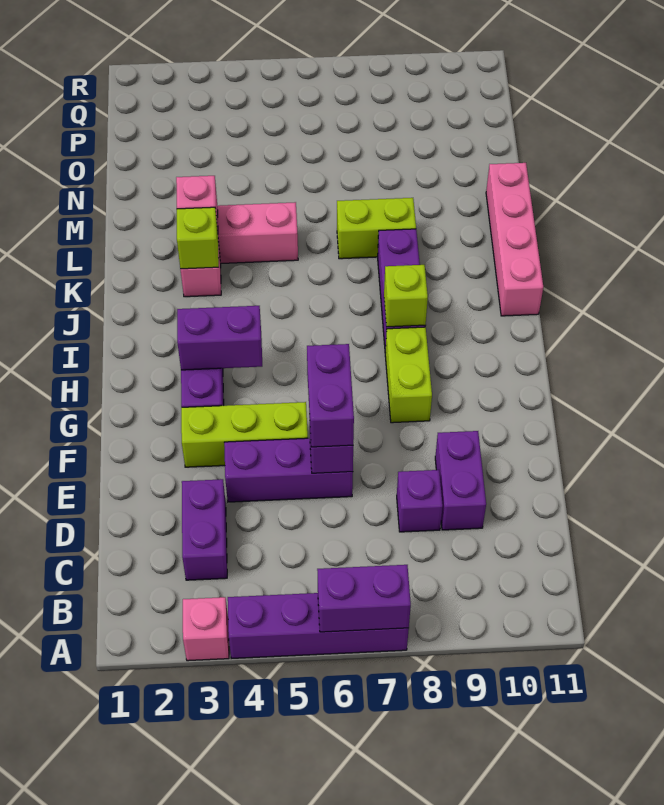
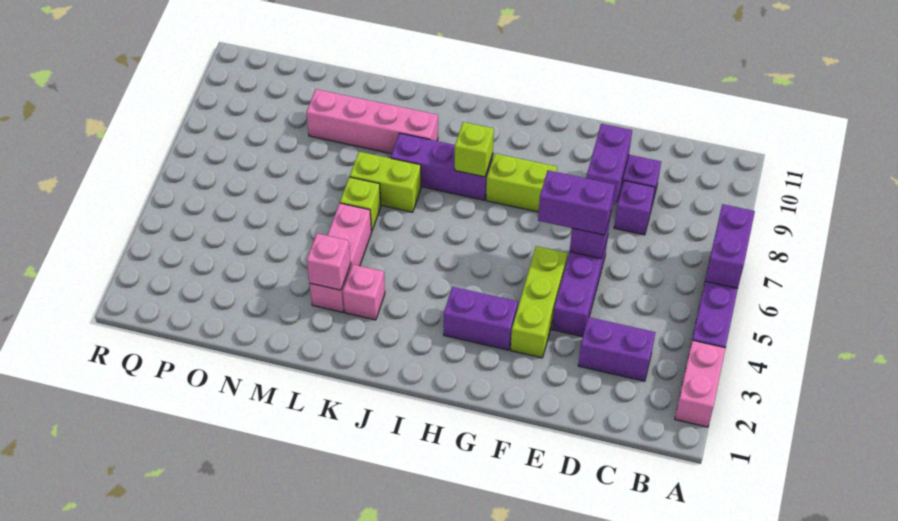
pink brick A3 level 1 -> pink brick A2:A3 level 1
purple brick H3:H4 level 2 -> purple brick E8:E9 level 2
pink brick J11:M11 level 1 -> pink brick K9:N9 level 1
lime brick K3 level 2 -> lime brick L6 level 1
lime brick L7:L8 level 1 -> lime brick K7:L7 level 1

